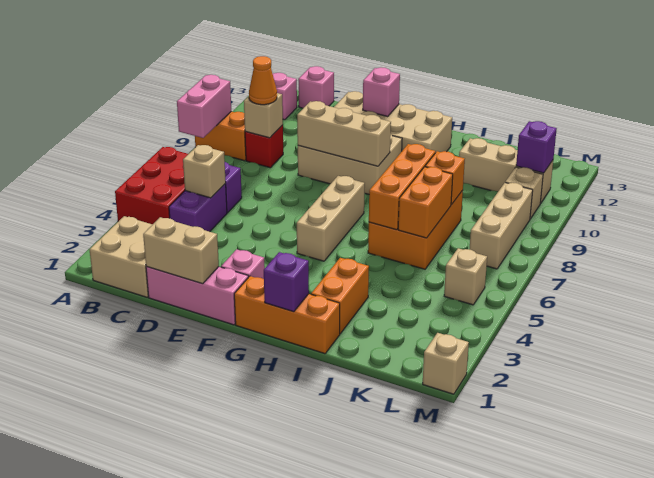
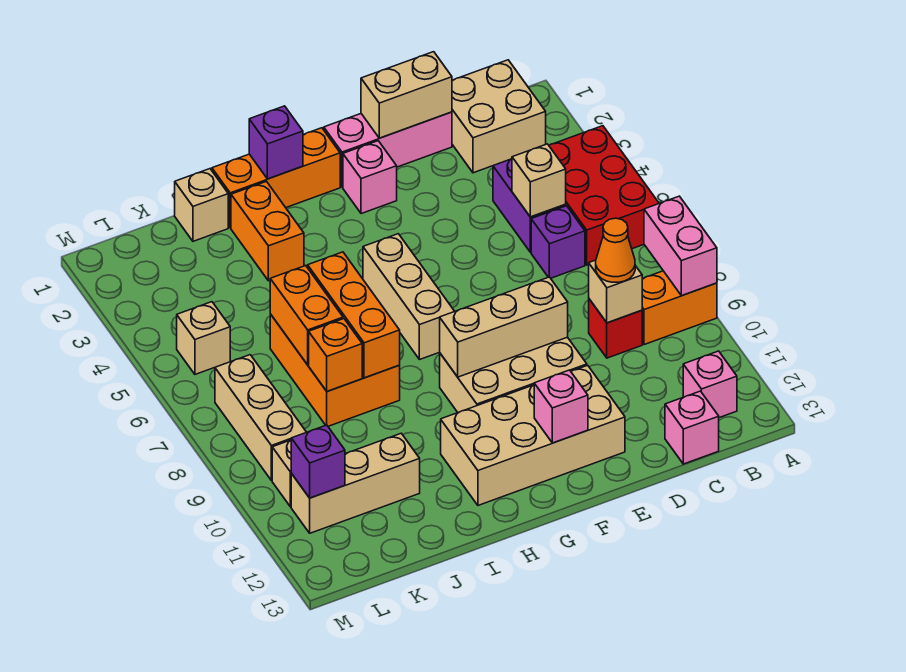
tan brick M1 level 1 -> tan brick J1 level 1

